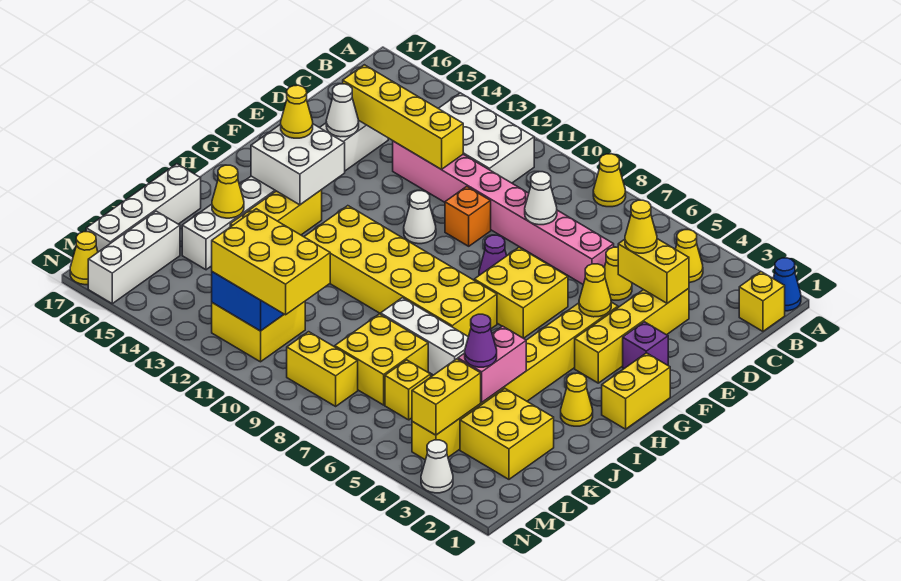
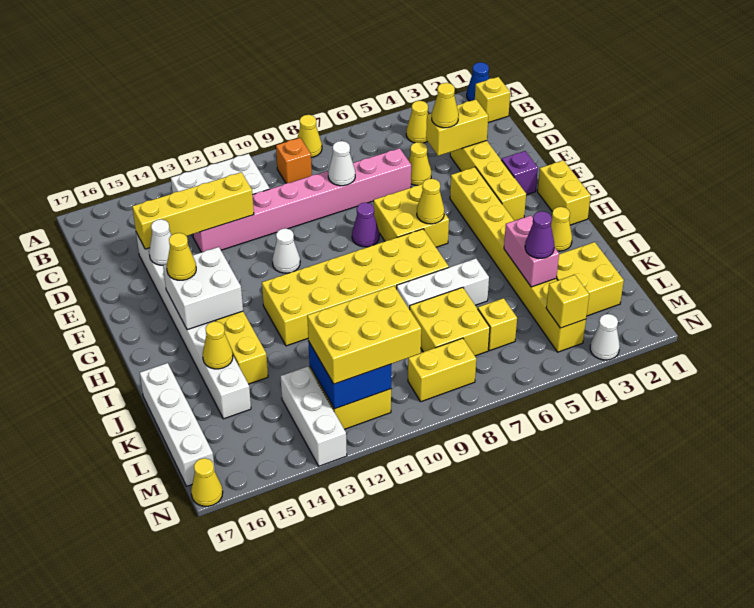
orange brick E10 level 1 -> orange brick B9 level 1
yellow cone F4 level 2 -> yellow cone G6 level 2
yellow brick L4:M4 level 2 -> yellow brick M4 level 2
white brick L16:N16 level 1 -> white brick L13:N13 level 1

